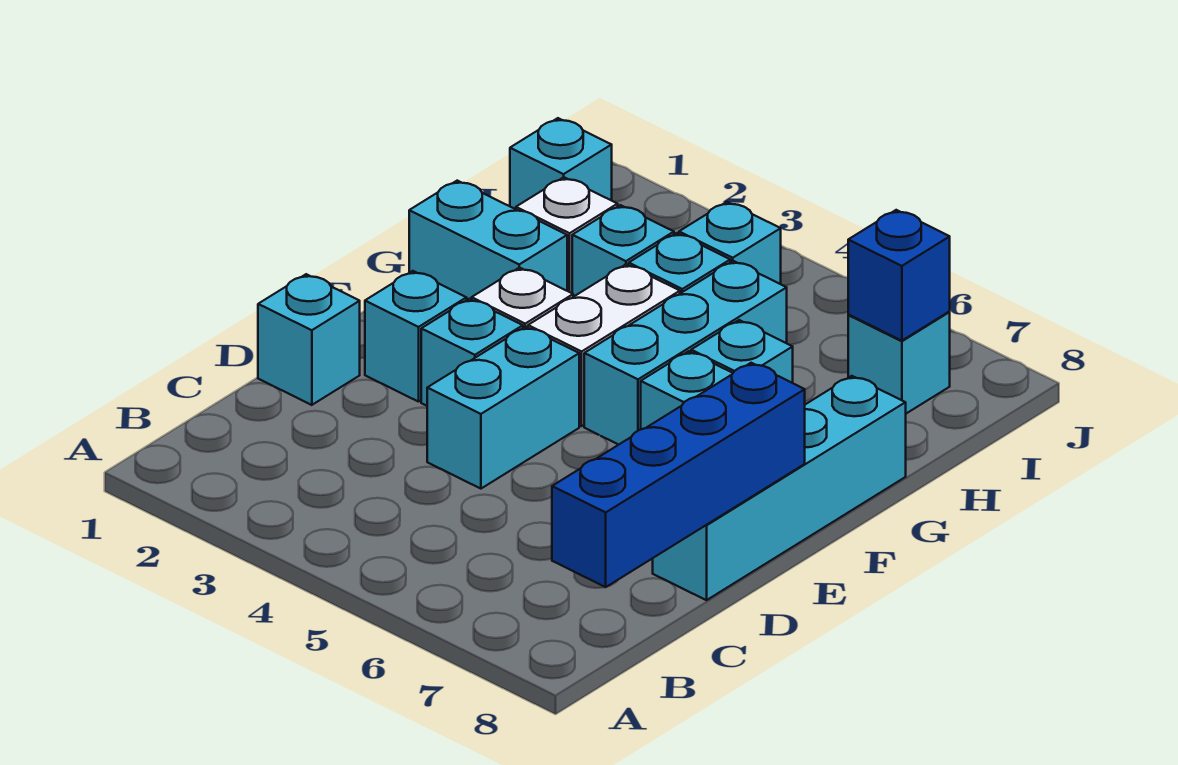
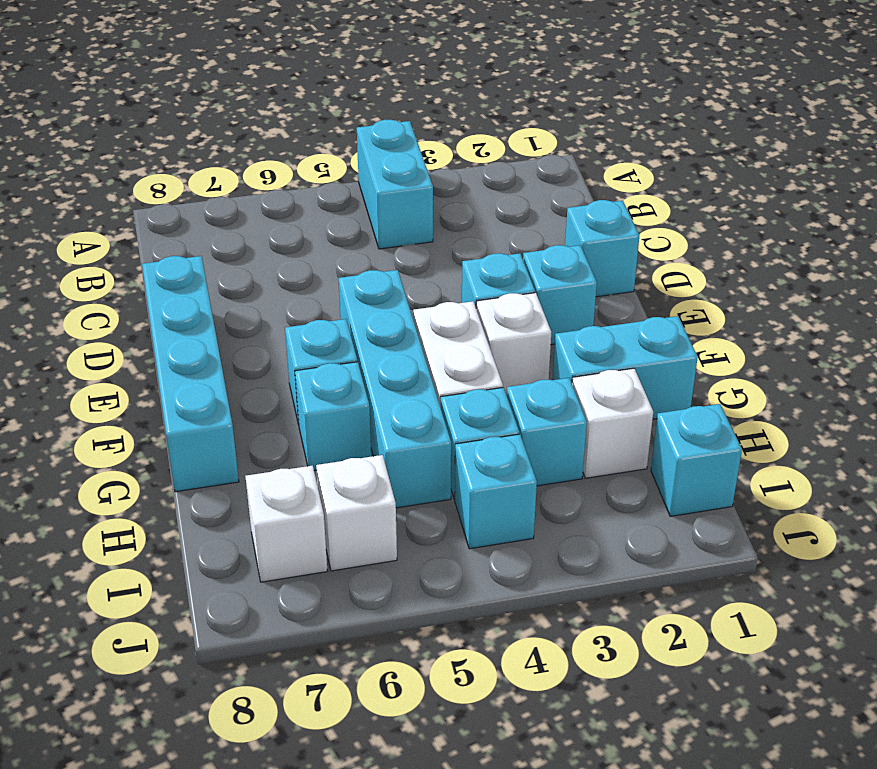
blue brick B8:E8 level 2 -> none
cyan brick D4:E4 level 1 -> cyan brick A4:B4 level 1
cyan brick F5:H5 level 1 -> cyan brick E5:H5 level 1
none -> white brick I6 level 1
cyan brick I7 level 1 -> white brick I7 level 1
blue brick I7 level 2 -> none

